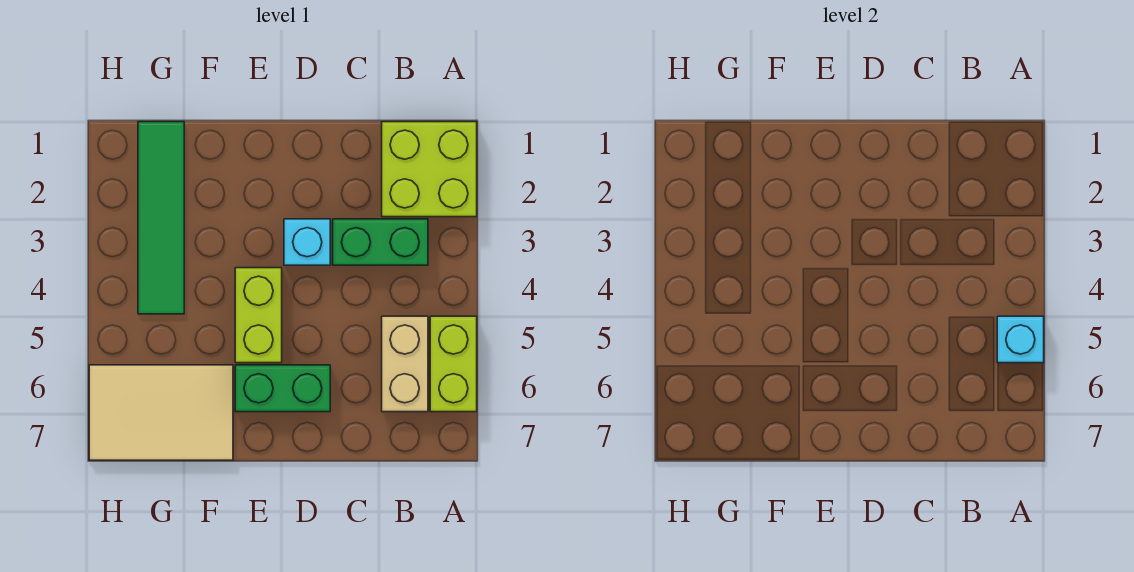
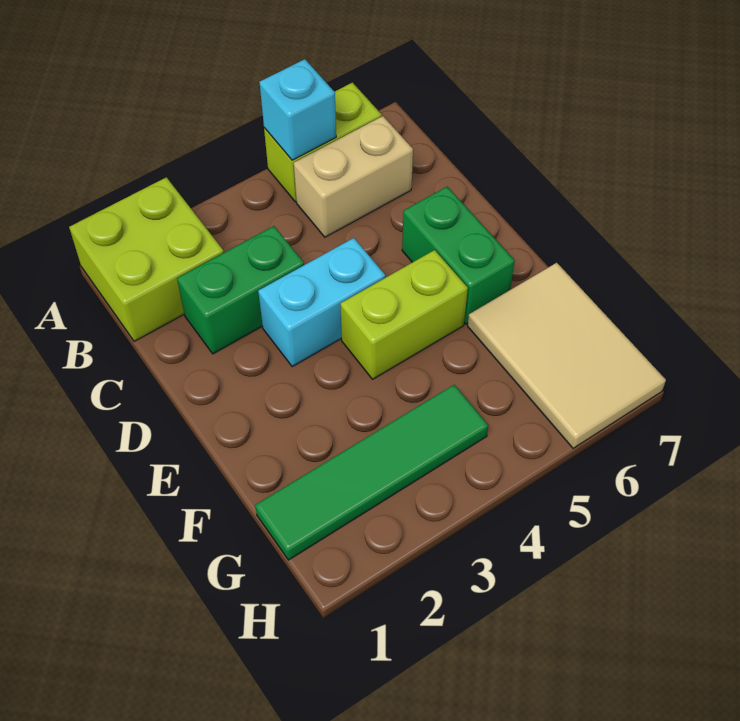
green brick B3:C3 level 1 -> green brick C2:C3 level 1
cyan brick D3 level 1 -> cyan brick D3:D4 level 1

